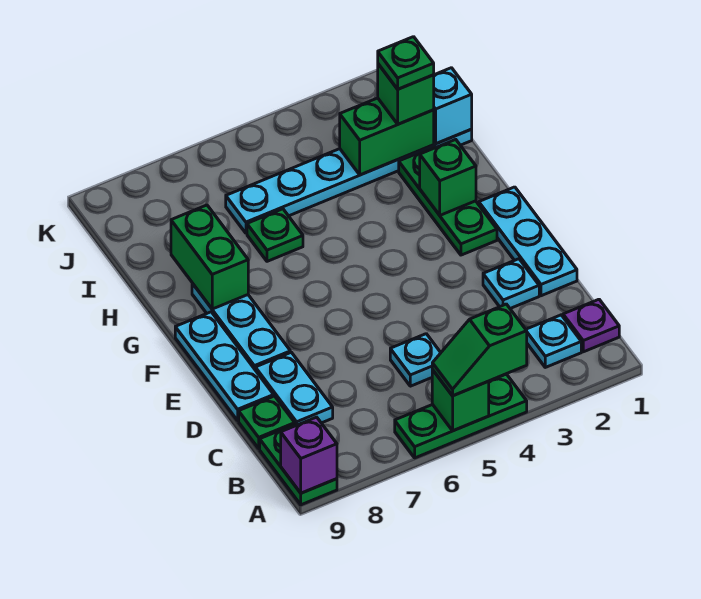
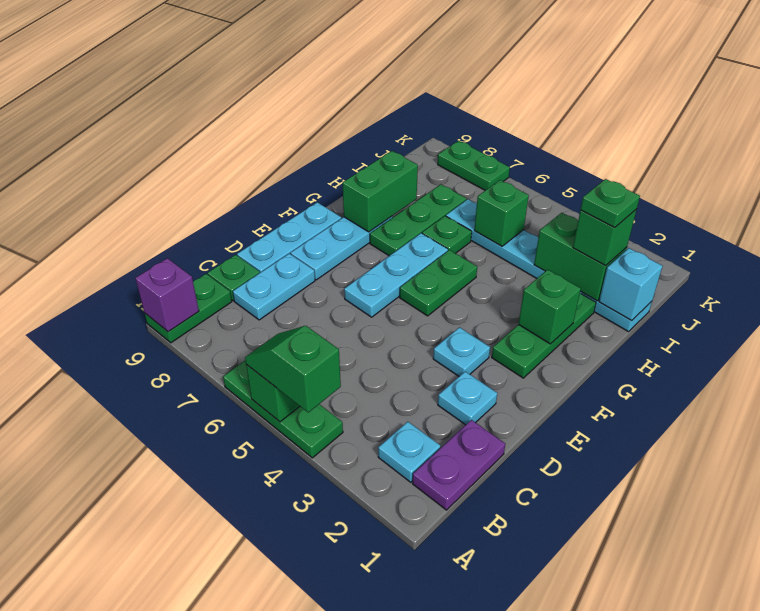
purple plate B1 level 1 -> purple plate B1:C1 level 1
cyan plate C5 level 1 -> cyan plate E3 level 1
cyan plate D1:F1 level 1 -> cyan plate E6:G6 level 1
none -> green plate F5:G5 level 1
none -> green plate G7:I7 level 1
none -> green brick I5 level 2
none -> green plate K7:K8 level 1

